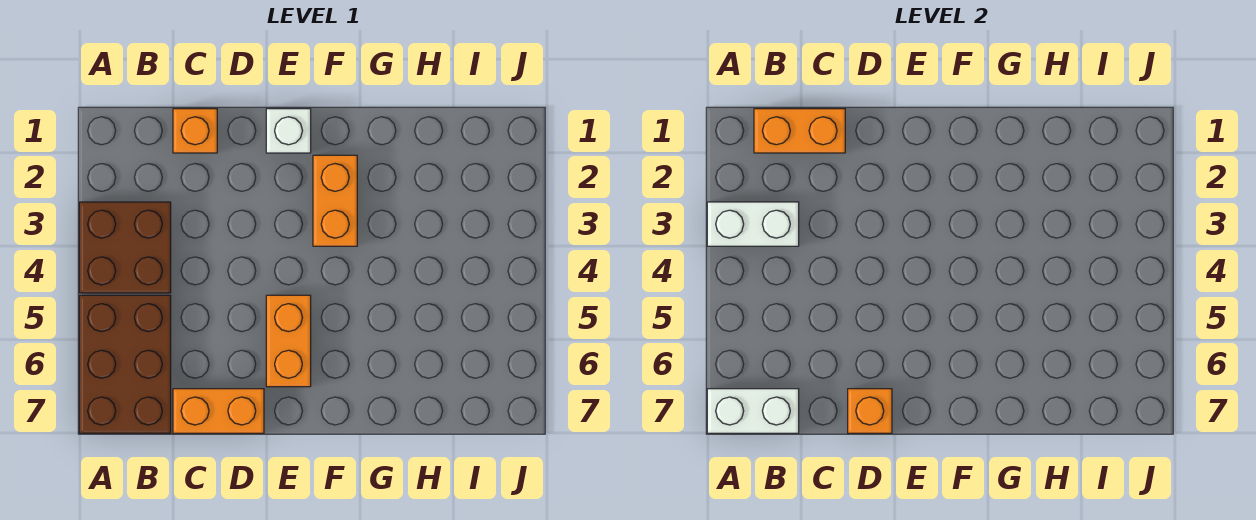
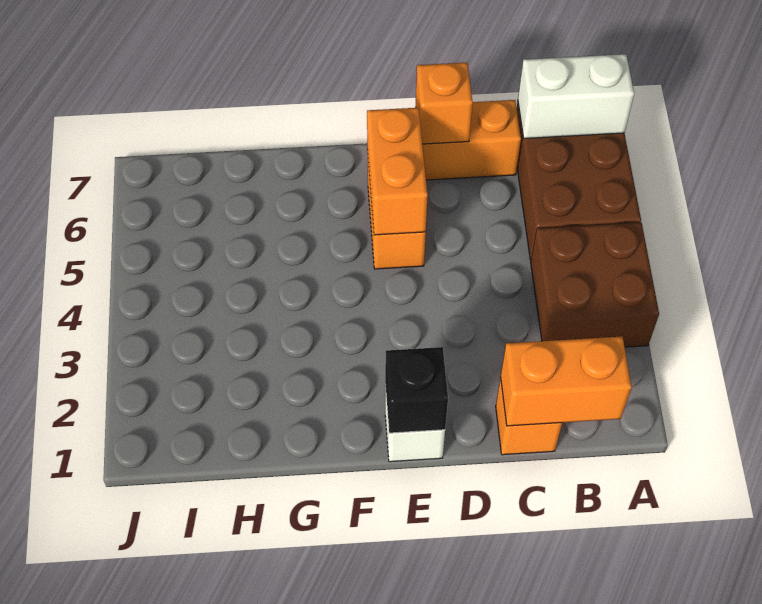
white brick A3:B3 level 2 -> none
none -> black brick E1 level 2
orange brick F2:F3 level 1 -> orange brick E5:E6 level 2

